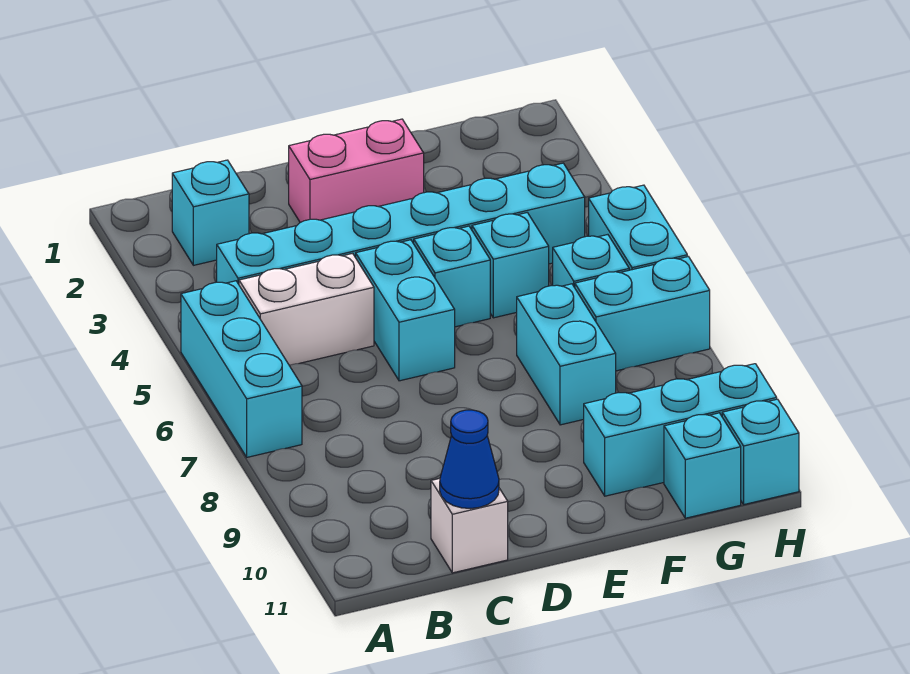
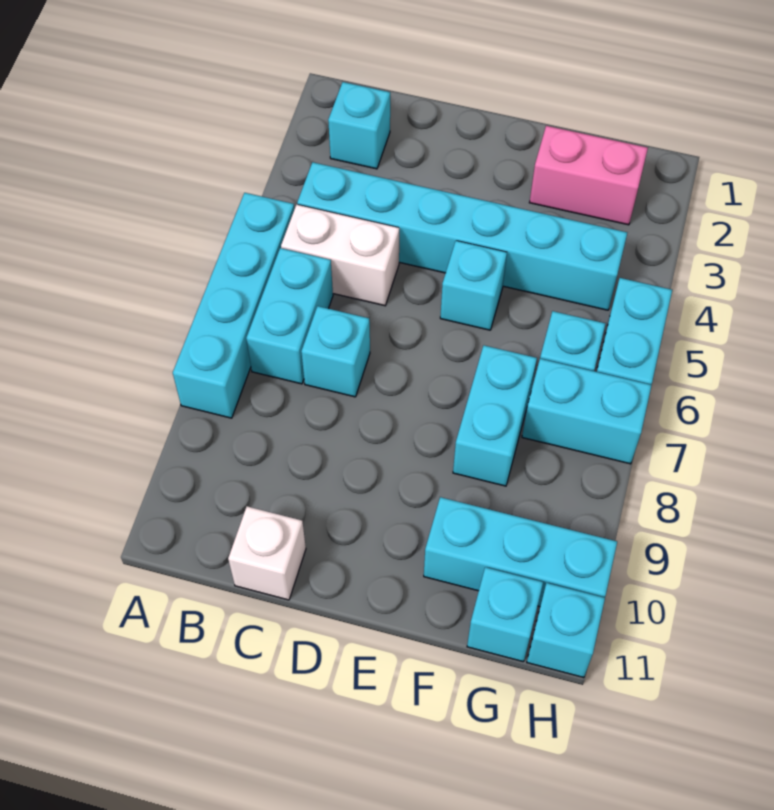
cyan brick A5:A7 level 1 -> cyan brick A5:A8 level 1
blue cone C11 level 2 -> none
pink brick D2:E2 level 1 -> pink brick F2:G2 level 1
cyan brick D5:D6 level 1 -> cyan brick B6:B7 level 1
cyan brick F5 level 1 -> cyan brick C7 level 1

